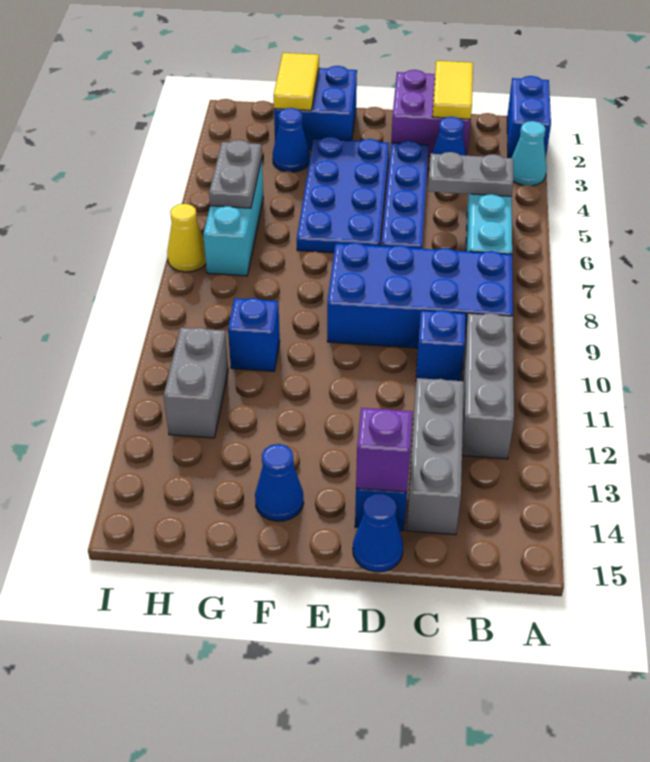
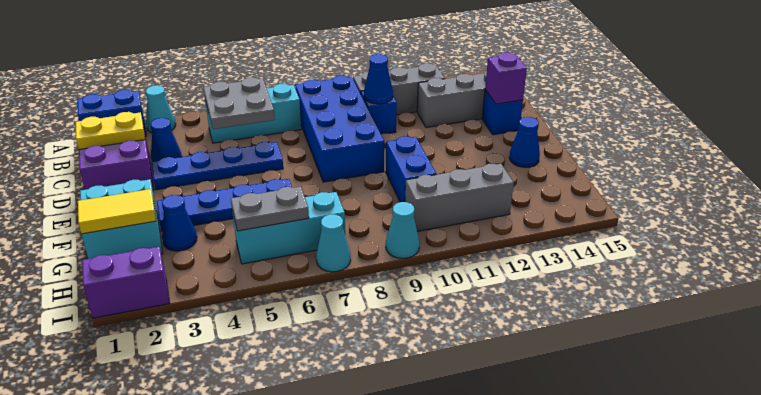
grey plate B5:C5 level 2 -> grey plate B5:C6 level 2
yellow tile C1:C2 level 2 -> yellow plate C1:C2 level 2
blue cone D15 level 1 -> blue cone C10 level 2
blue plate E3:F6 level 1 -> blue plate F3:F6 level 1
blue brick F1:G2 level 1 -> cyan brick F1:G2 level 1
blue brick G10 level 1 -> blue brick F10:G10 level 1
grey brick H11:H12 level 1 -> grey brick H10:H12 level 1
none -> purple brick I1:I2 level 1
yellow cone I7 level 1 -> cyan cone I7 level 1
none -> cyan cone I9 level 1

